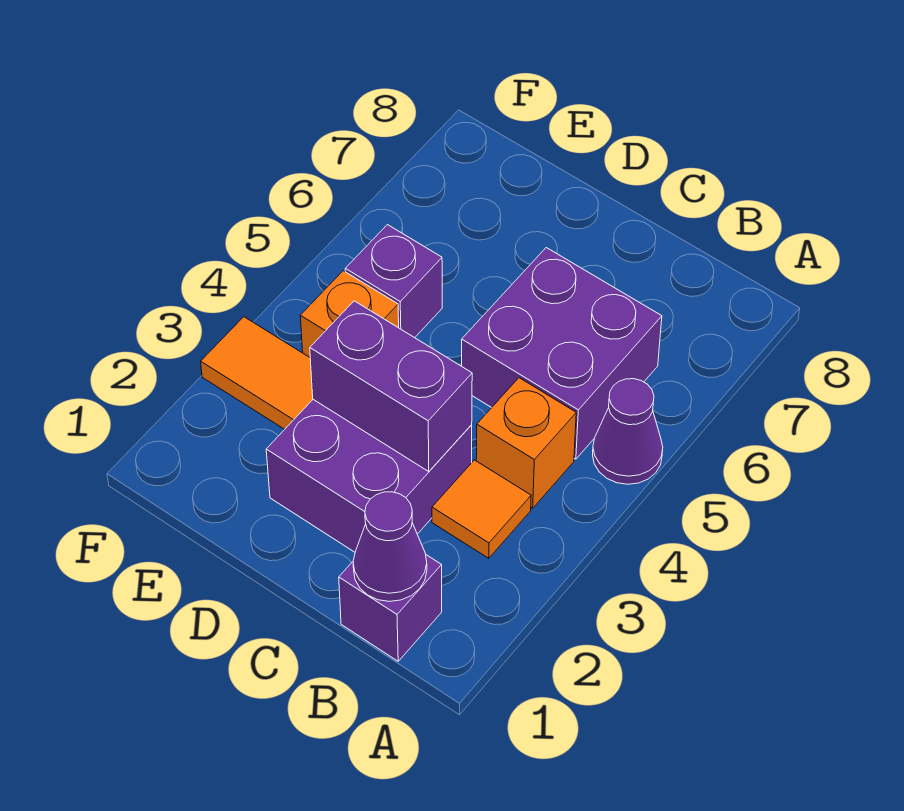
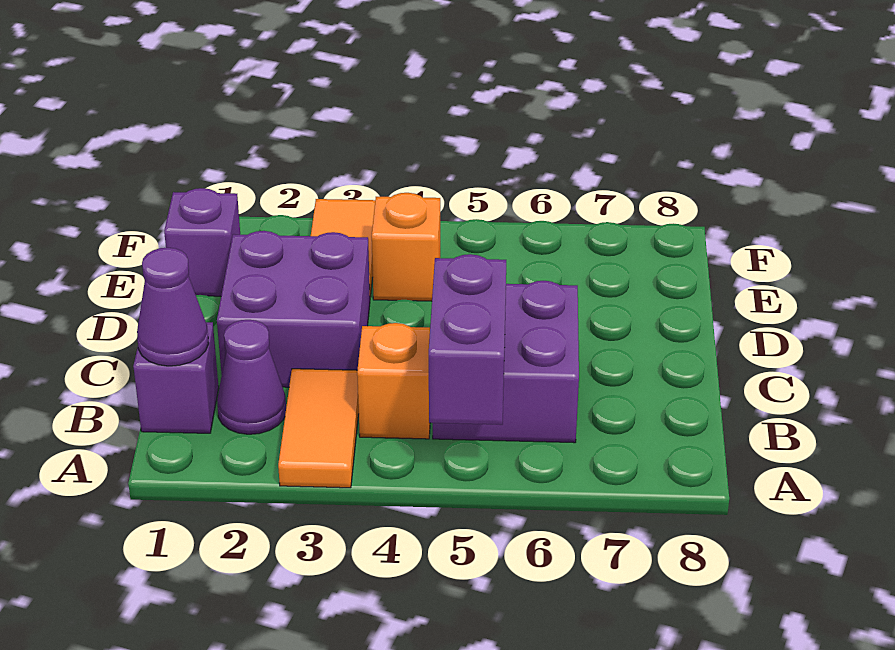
purple cone A5 level 1 -> purple cone B2 level 1
orange tile B3 level 1 -> orange tile A3:B3 level 1
purple brick C3:D3 level 2 -> purple brick A5:B5 level 2
purple brick E5 level 1 -> purple brick E1 level 1

